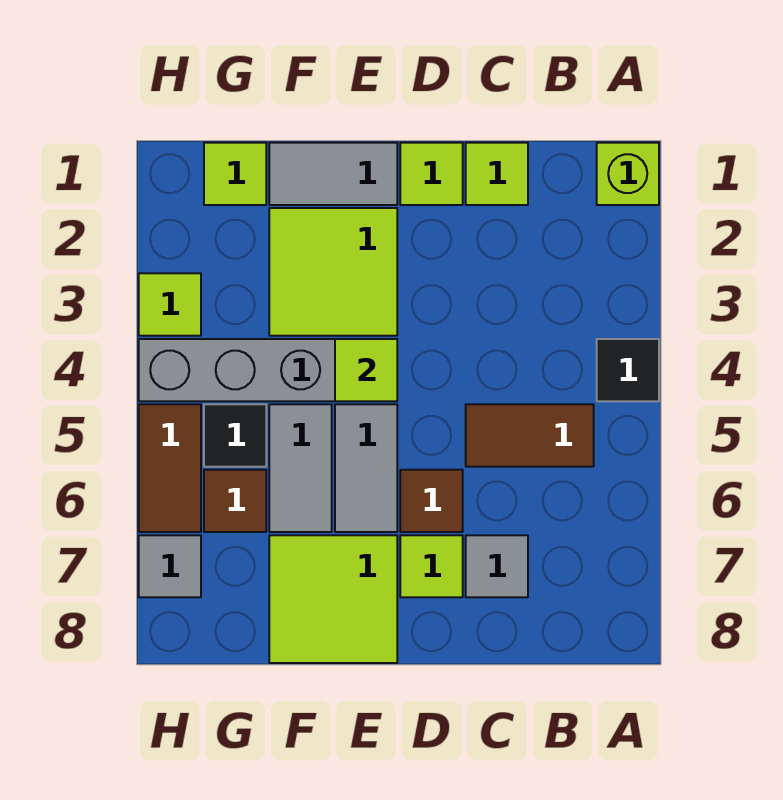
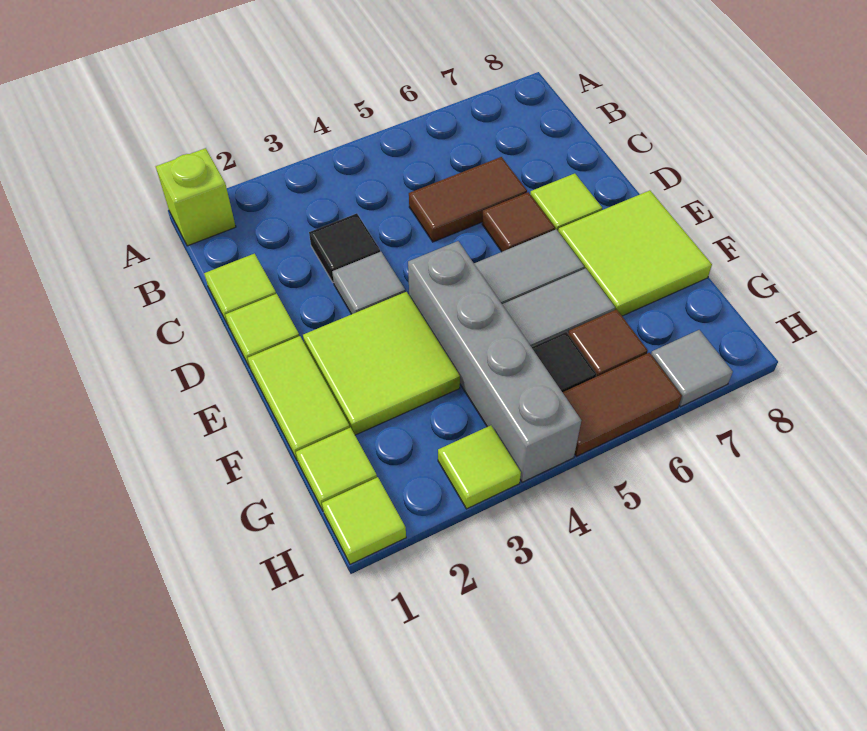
black tile A4 level 1 -> black tile C3 level 1
brown tile B5:C5 level 1 -> brown tile C5:C6 level 1
grey tile C7 level 1 -> grey tile D3 level 1
grey tile E1:F1 level 1 -> lime tile E1:F1 level 1
lime tile E4 level 2 -> lime tile H1 level 1

